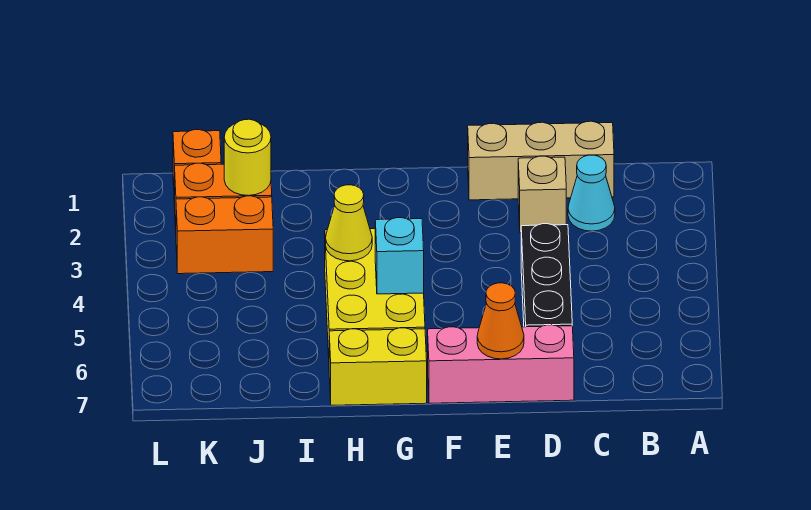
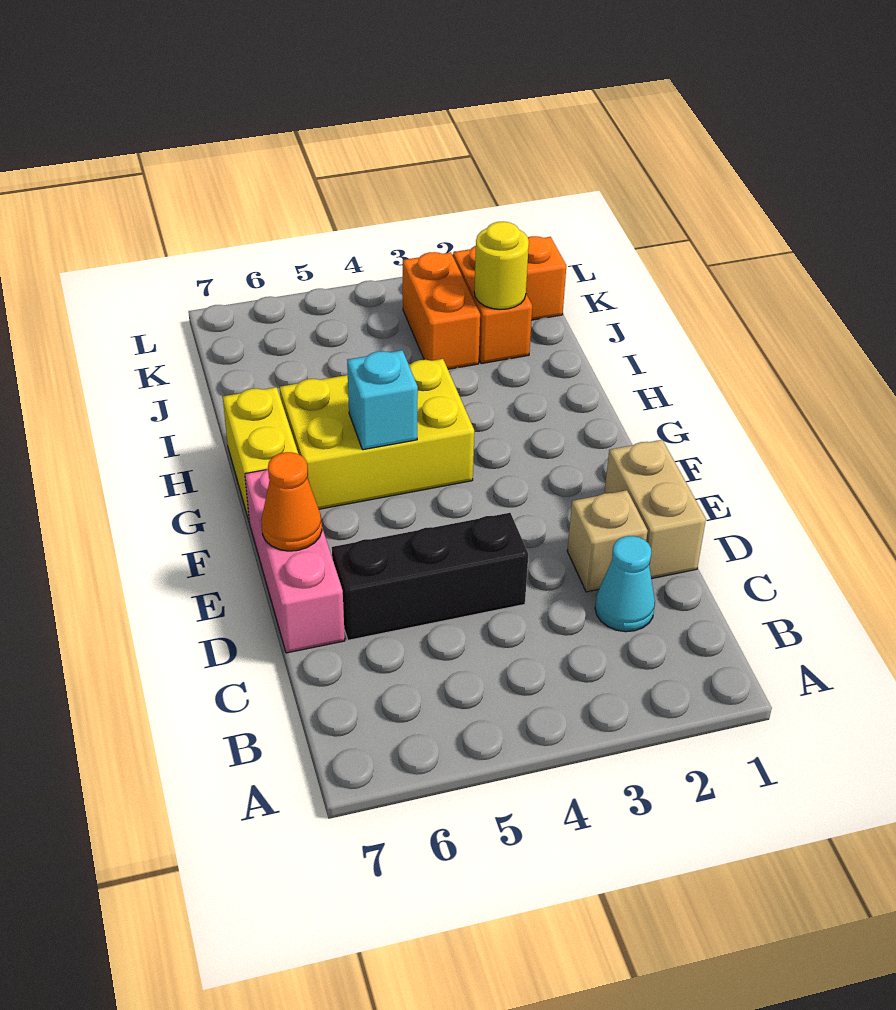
tan brick C1:E1 level 1 -> tan brick D1:E1 level 1
yellow cone H4 level 2 -> none

